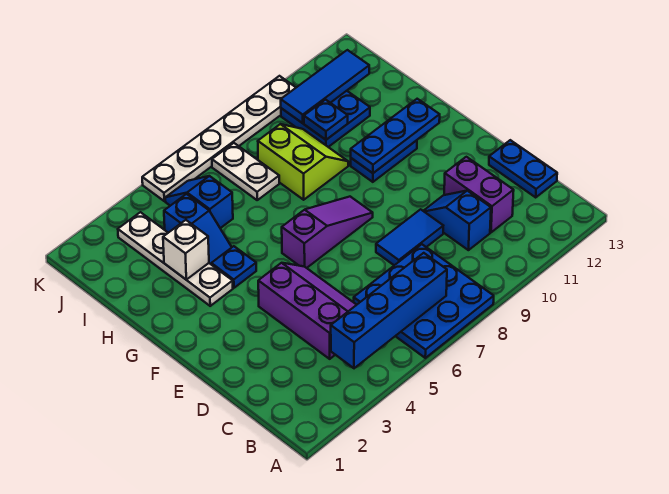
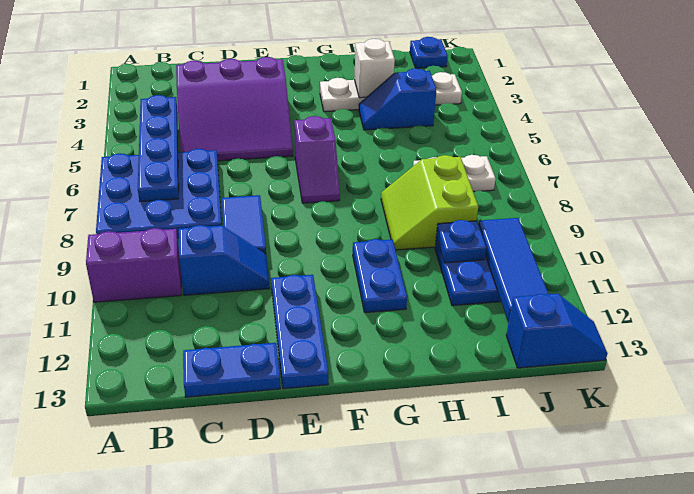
blue brick B4:B7 level 2 -> blue plate B4:B7 level 2
purple slope C4:E5 level 1 top 4 -> purple slope C3:E5 level 1 top 3
purple brick C11:D11 level 1 -> purple brick A10:B10 level 1
purple slope F6:F8 level 1 top 6 -> purple slope F6:F7 level 1 top 6
blue plate G4 level 1 -> blue plate J1 level 1
blue plate G10:G12 level 2 -> blue plate E11:E13 level 1
lime slope H8:I9 level 1 top 8 -> lime slope H8:I9 level 1 top I
blue slope I5:J5 level 1 top I -> blue slope J13:K13 level 1 top J
white plate K5:K10 level 1 -> none

